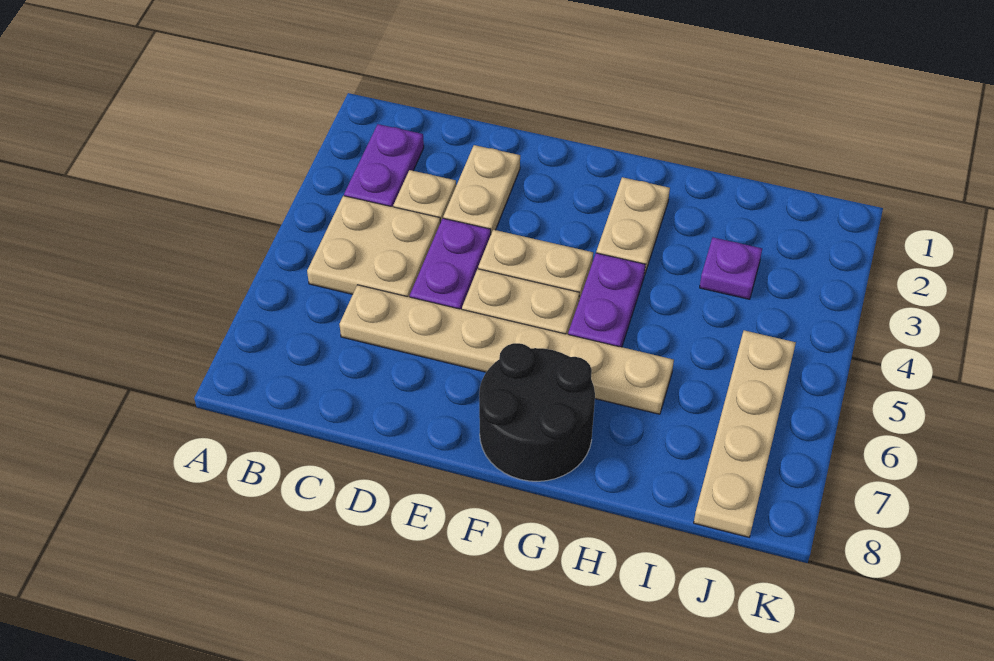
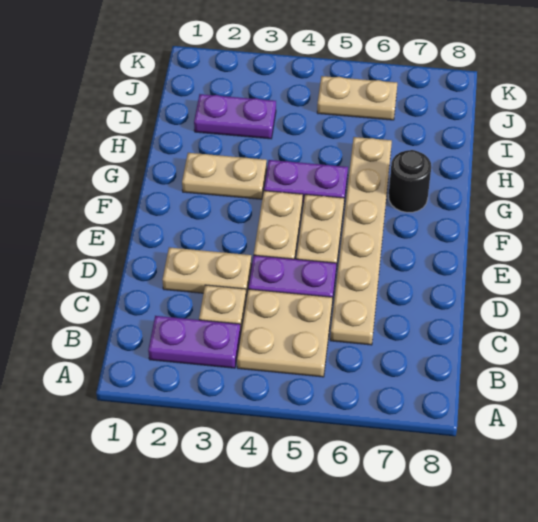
black round brick F7:G8 level 1 -> black round brick G7 level 1
purple plate I3 level 1 -> purple plate I2:I3 level 1
tan plate J5:J8 level 1 -> tan plate J5:J6 level 1

